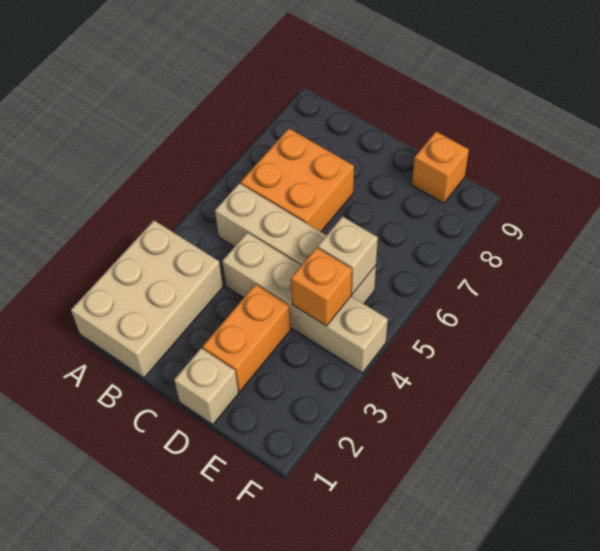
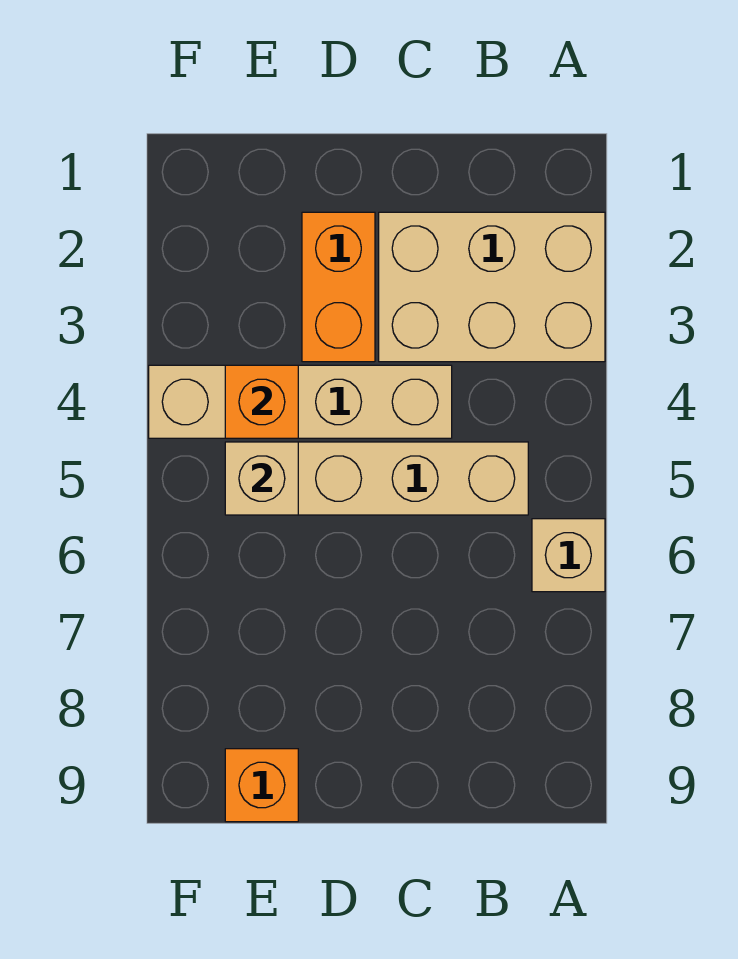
tan brick A1:B3 level 1 -> tan brick A2:C3 level 1
orange brick B6:C7 level 1 -> none
tan brick D1 level 1 -> tan brick A6 level 1

